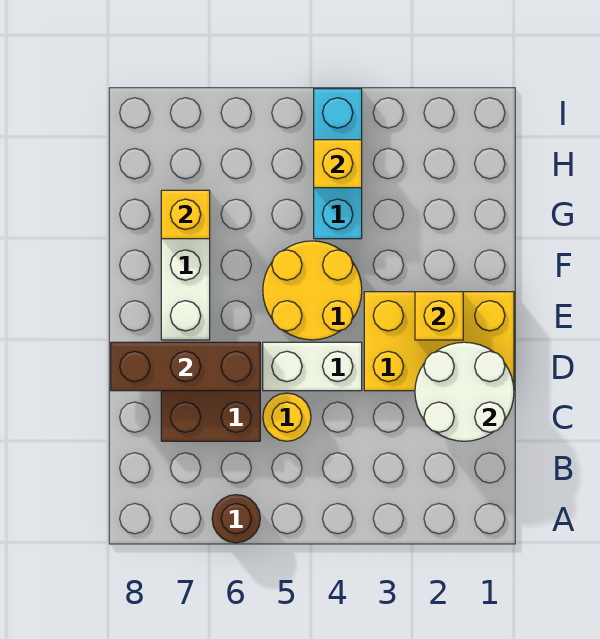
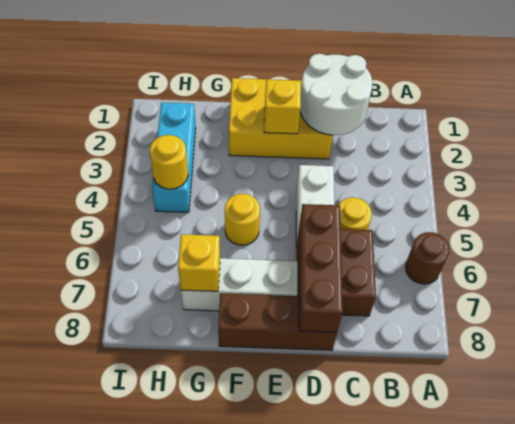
yellow brick D1:E3 level 1 -> yellow brick D1:F2 level 1
none -> brown brick D8:F8 level 1
yellow round brick E4:F5 level 1 -> yellow round brick F5 level 1
cyan brick G4:I4 level 1 -> cyan brick H2:H4 level 1
yellow brick H4 level 2 -> yellow round brick H4 level 2

